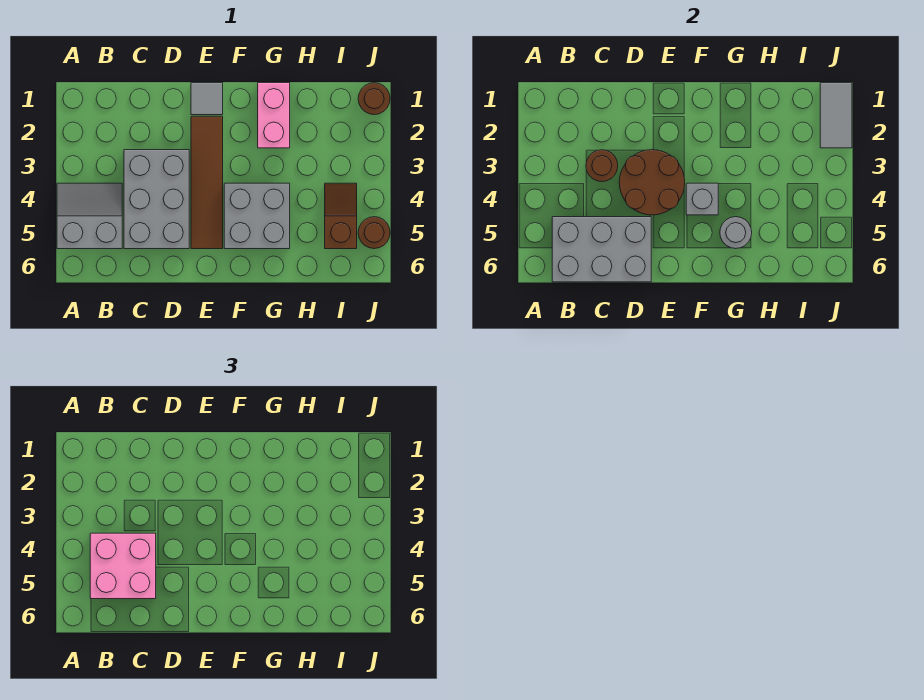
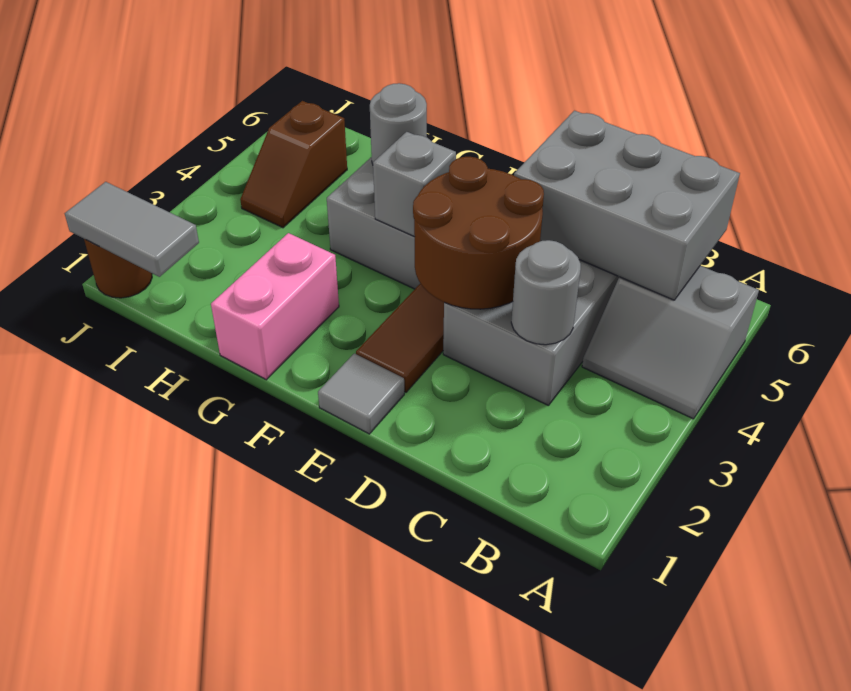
pink brick B4:C5 level 3 -> none
brown round brick C3 level 2 -> grey round brick C3 level 2
grey tile J1:J2 level 2 -> grey tile I1:J1 level 2
brown round brick J5 level 1 -> none

